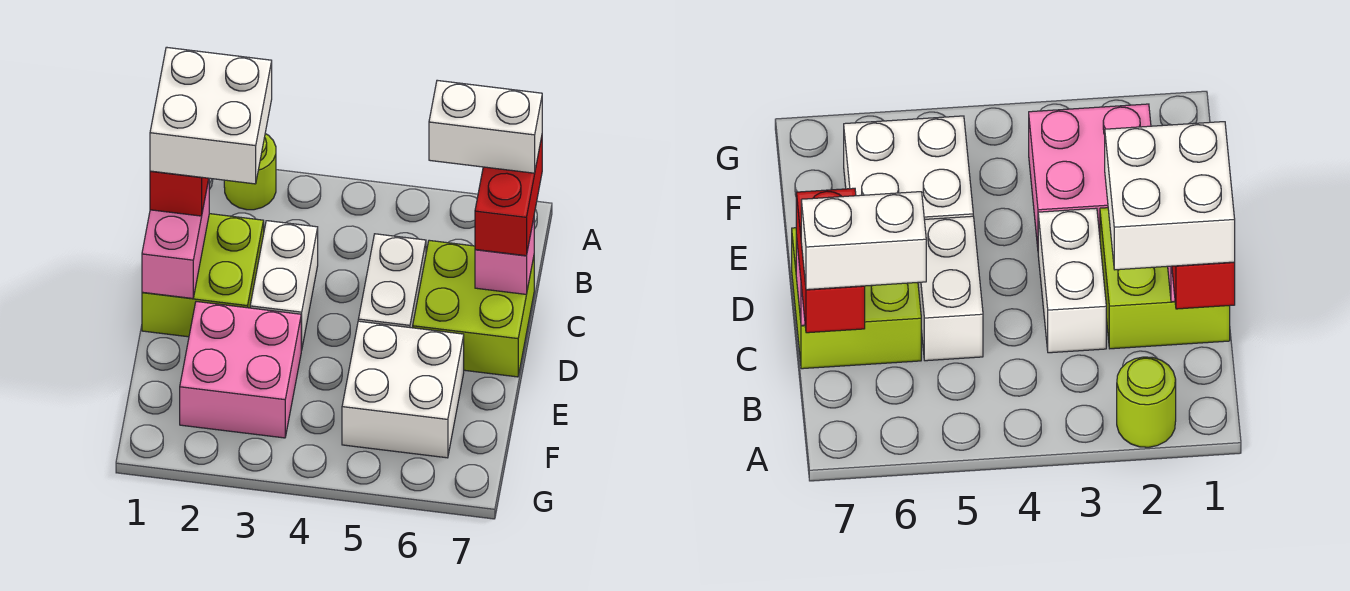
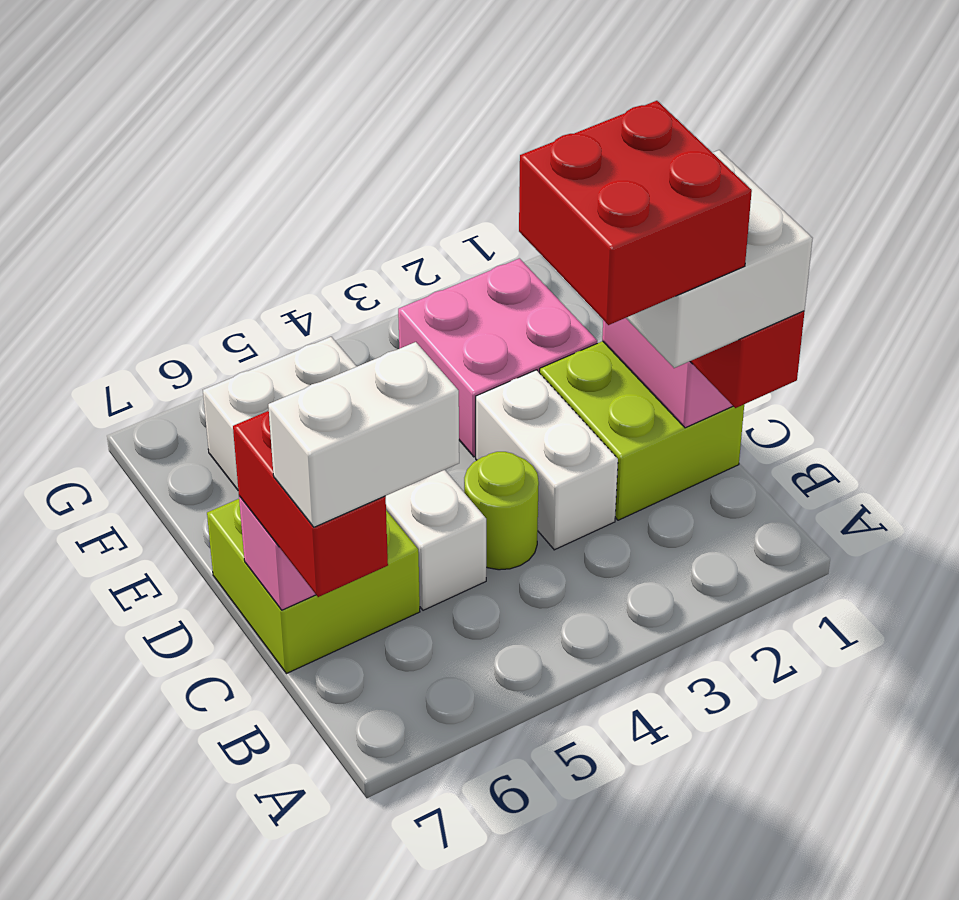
lime round brick A2 level 1 -> lime round brick C4 level 1
none -> red brick B2:C3 level 5

